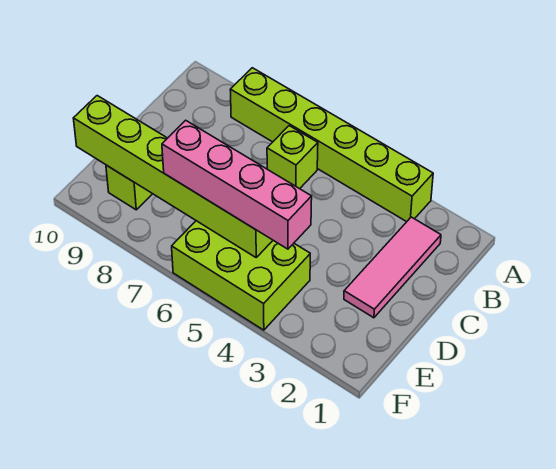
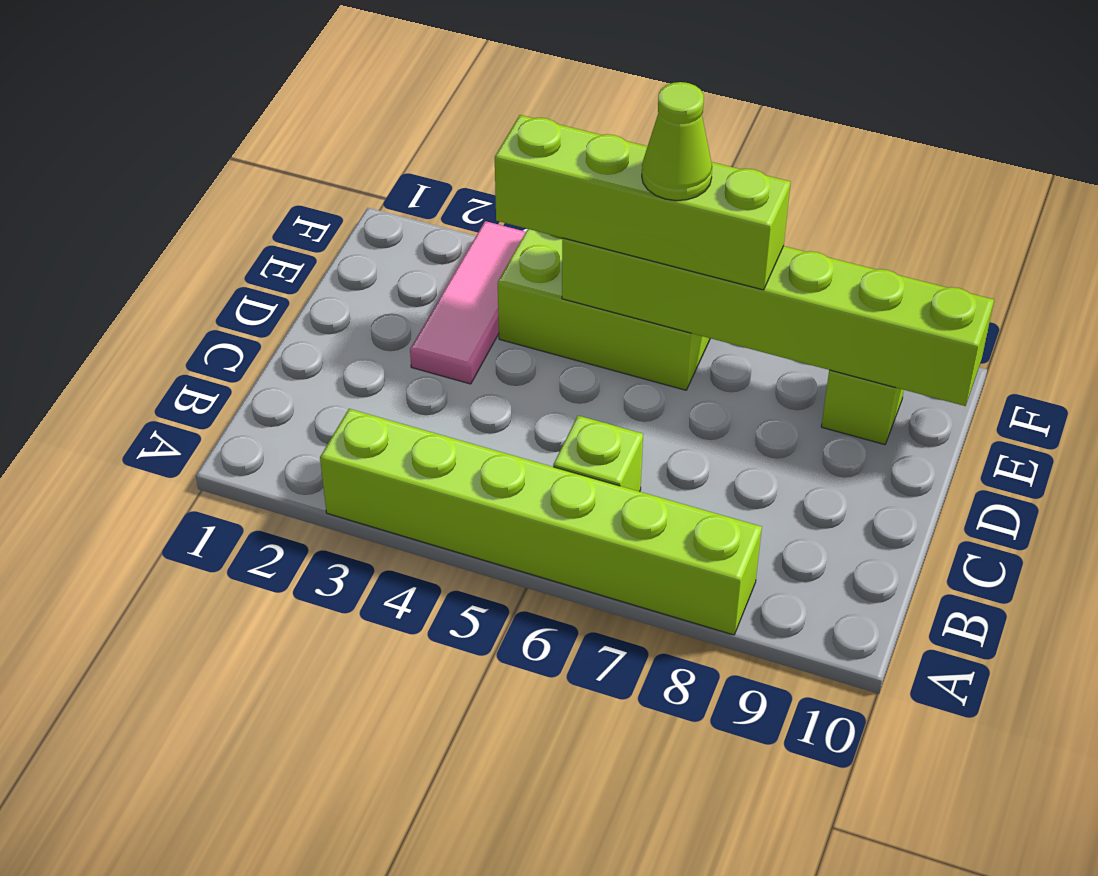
pink tile B2:D2 level 1 -> pink tile D3:F3 level 1
pink brick E4:E7 level 3 -> lime brick E4:E7 level 3
none -> lime cone E6 level 4

